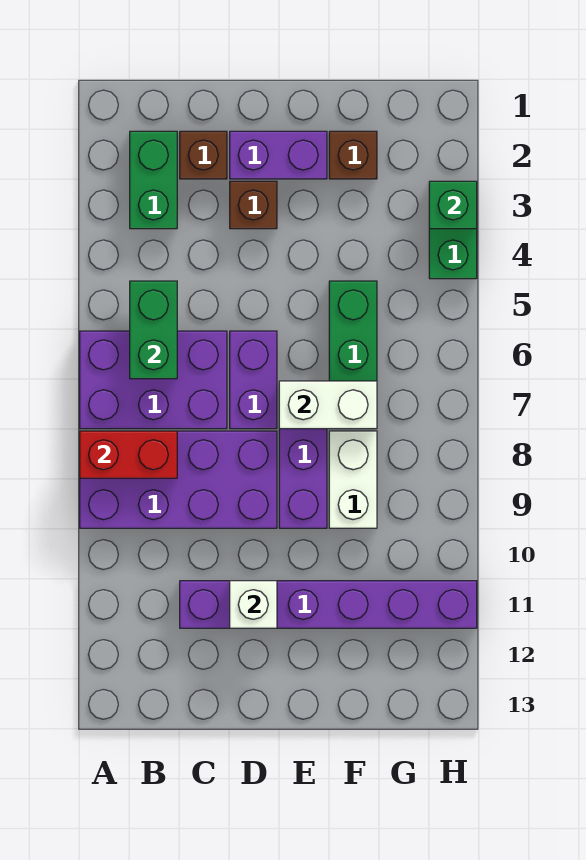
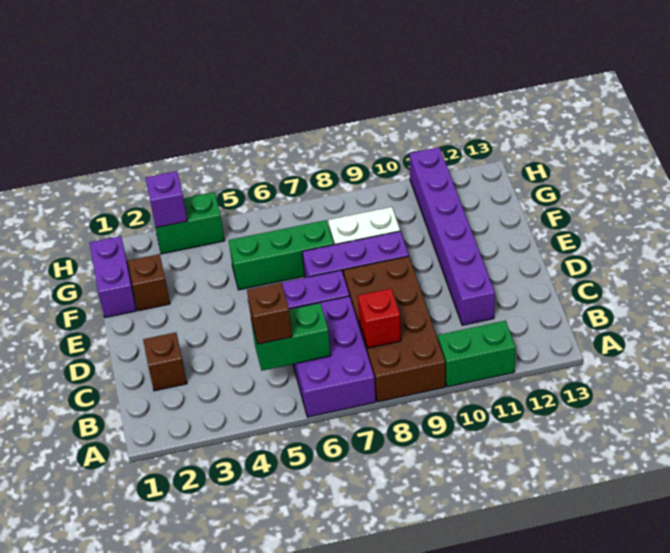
purple brick A8:D9 level 1 -> brown brick A8:D9 level 1
red brick A8:B8 level 2 -> red brick B8 level 2
green brick B2:B3 level 1 -> green brick A10:A11 level 1
purple brick D2:E2 level 1 -> purple brick F1:G1 level 1
brown brick D3 level 1 -> brown brick B5 level 3
white brick D11 level 2 -> none
white brick E7:F7 level 2 -> none
green brick H3 level 2 -> purple brick H3 level 2

